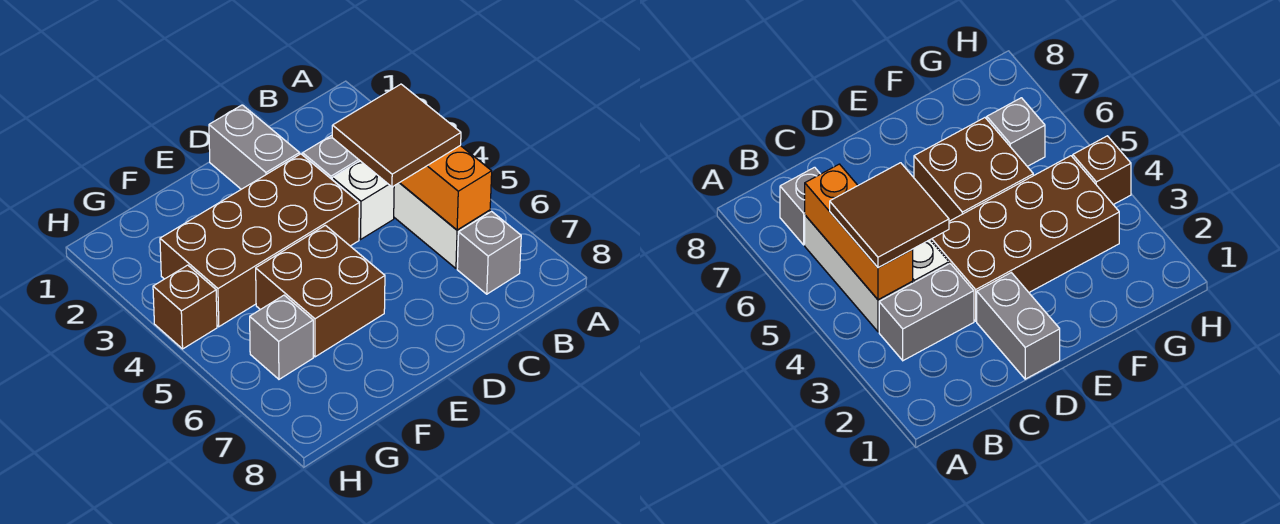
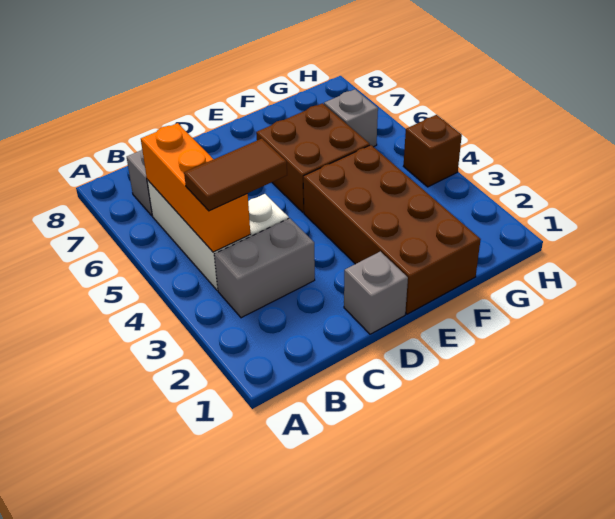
brown tile B4:C5 level 3 -> brown tile B4:C4 level 3
grey brick D1:D2 level 1 -> grey brick D1 level 1
brown brick D3:G4 level 1 -> brown brick E1:F4 level 1

